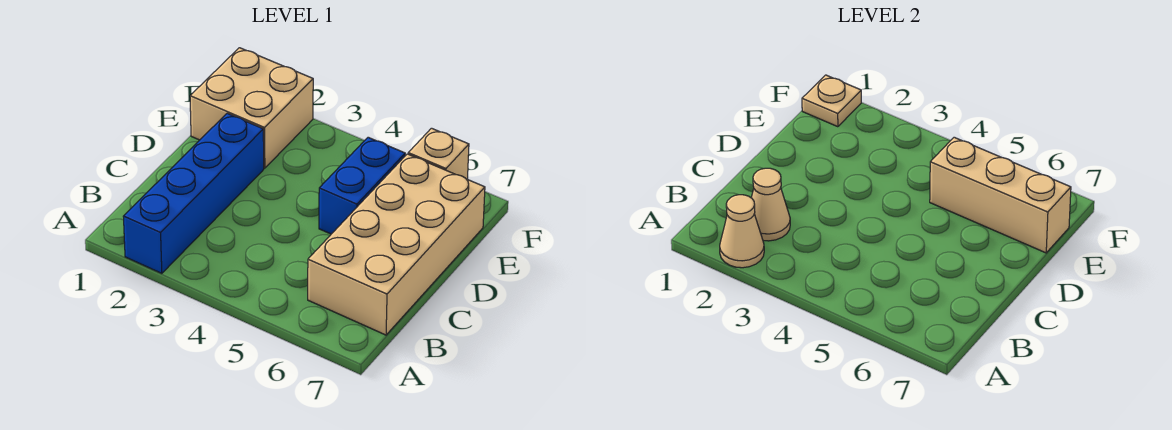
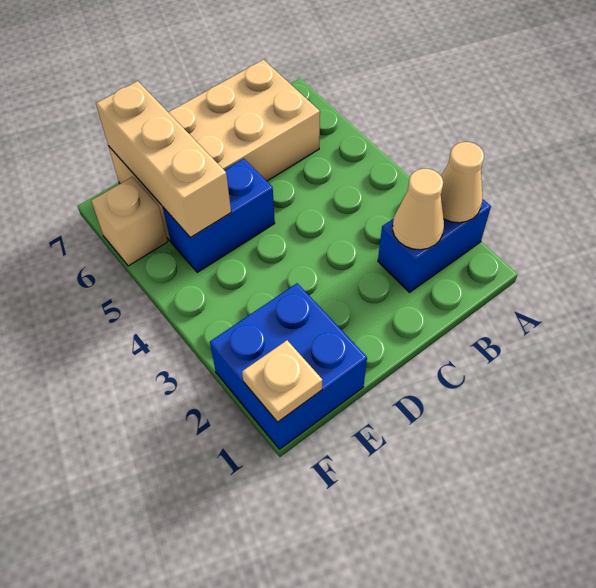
blue brick A2:D2 level 1 -> blue brick A2:B2 level 1
tan brick E1:F2 level 1 -> blue brick E1:F2 level 1

